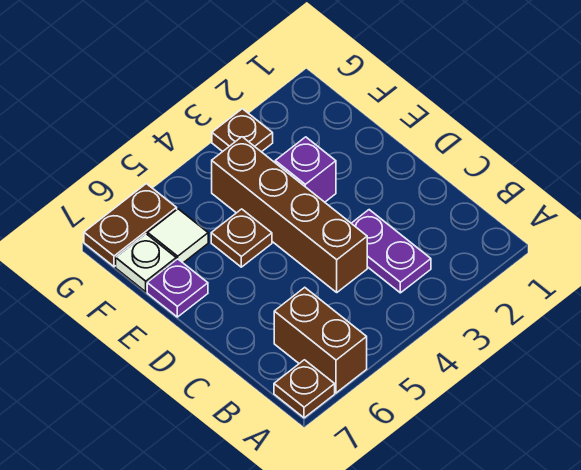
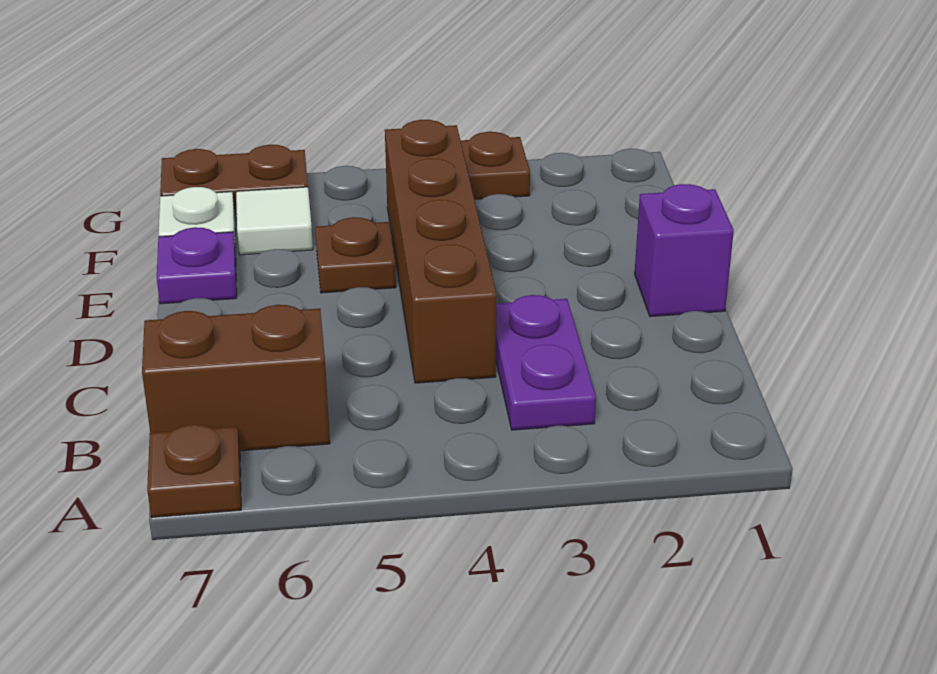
brown brick A6:B6 level 1 -> brown brick B6:B7 level 1
purple brick E3 level 1 -> purple brick D1 level 1

